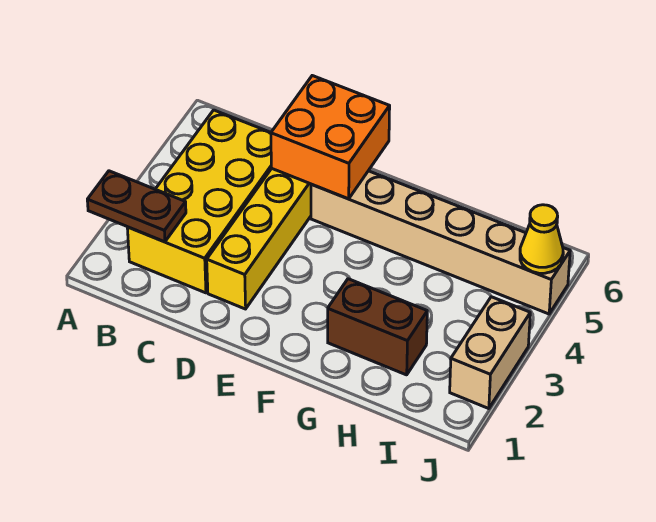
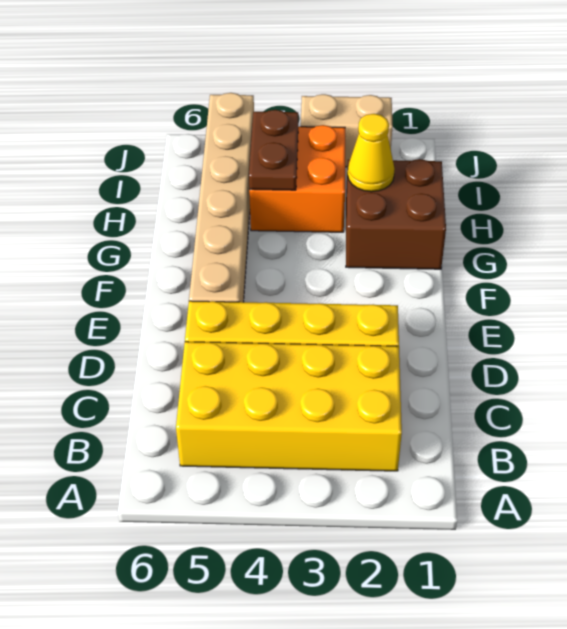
brown plate A2:B2 level 2 -> brown plate H4:I4 level 2
orange brick D5:E6 level 2 -> orange brick H3:I4 level 1
brown brick G2:H2 level 1 -> brown brick G1:H2 level 1
yellow cone J5 level 2 -> yellow cone H2 level 2

